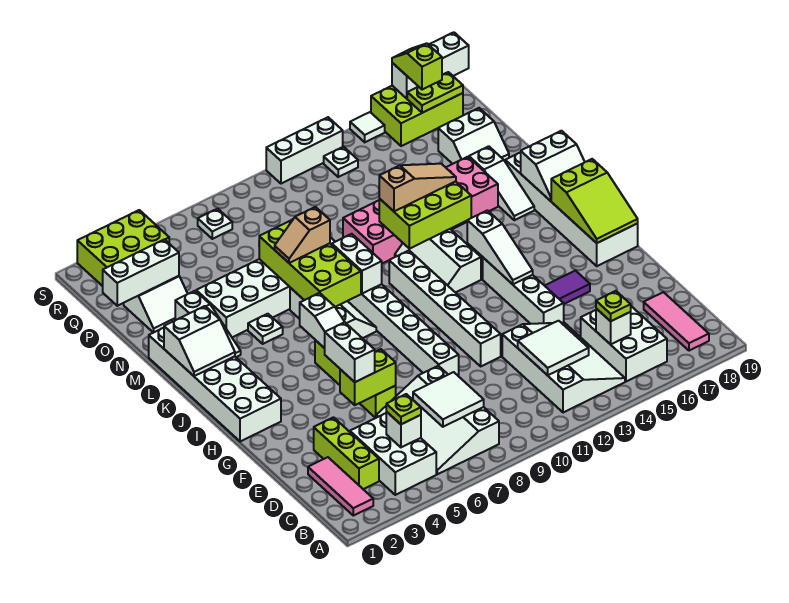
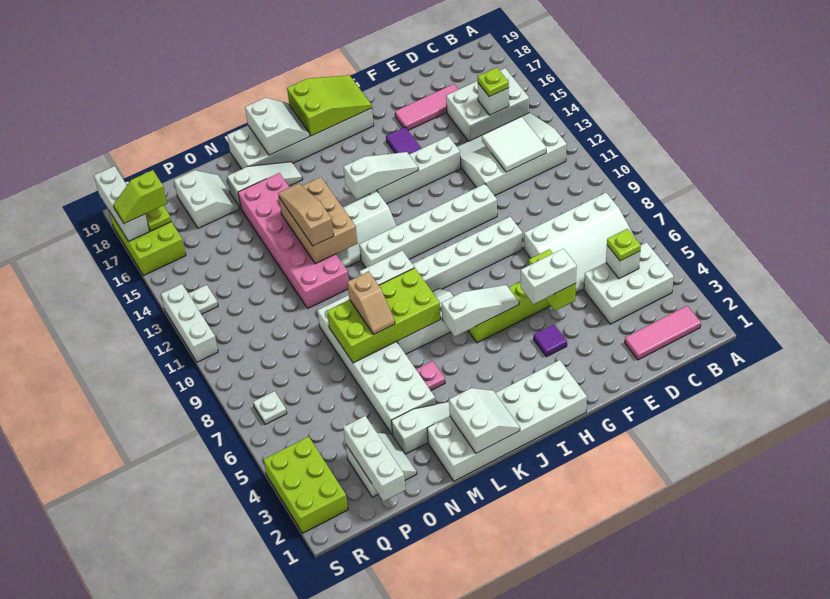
pink tile B18:D18 level 1 -> pink tile D17:F17 level 1
lime brick C3:E3 level 1 -> none
white tile C7:D8 level 2 -> none
none -> purple tile G4 level 1
white plate L5 level 1 -> pink plate L5 level 1
lime brick L12:M14 level 2 -> tan brick L12:M14 level 2
white tile S15 level 1 -> none

